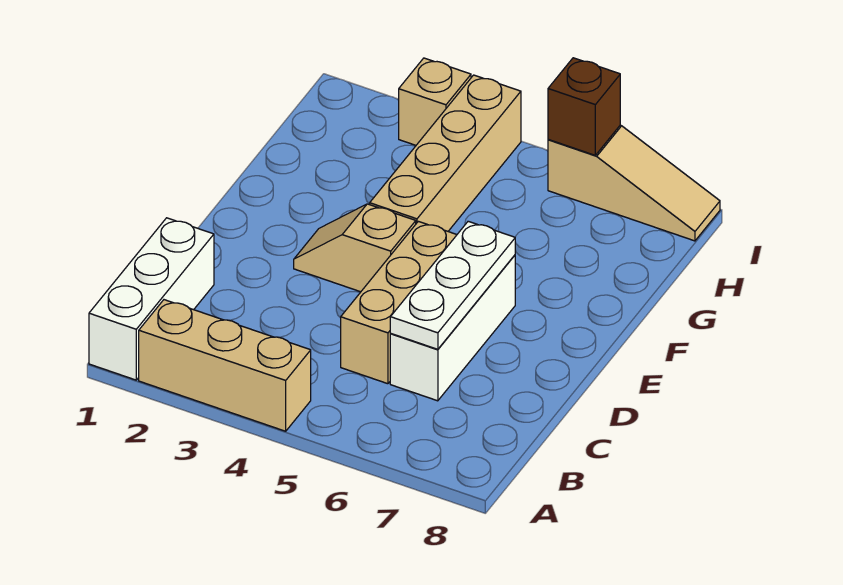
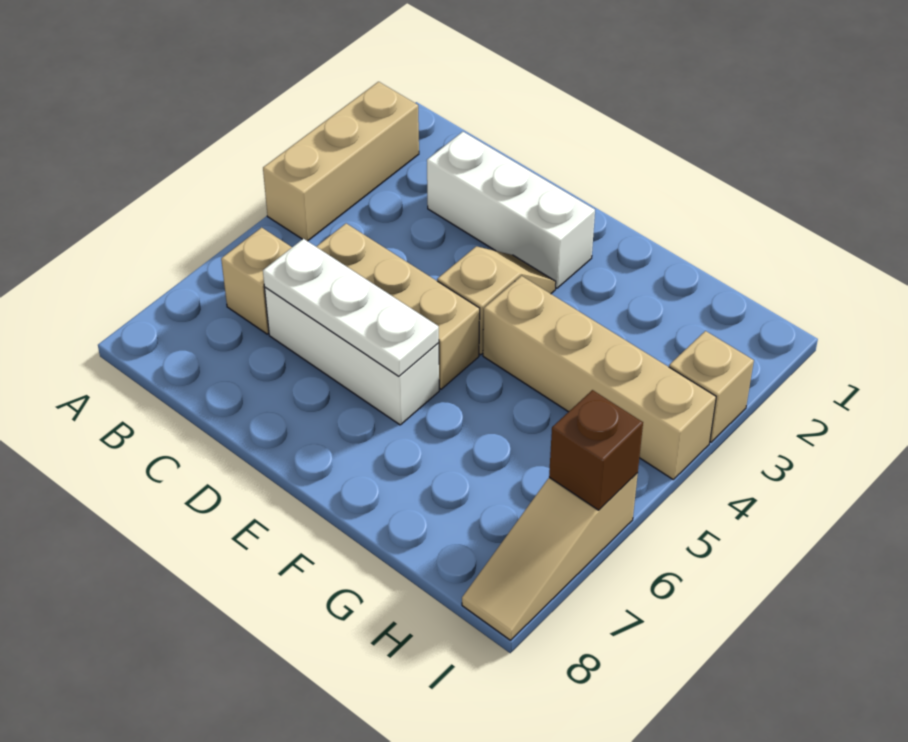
white brick A1:C1 level 1 -> white brick C2:E2 level 1
none -> tan brick B6 level 1

